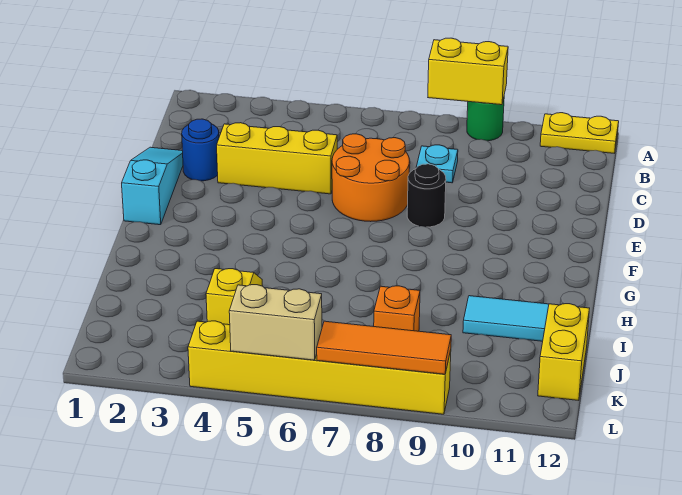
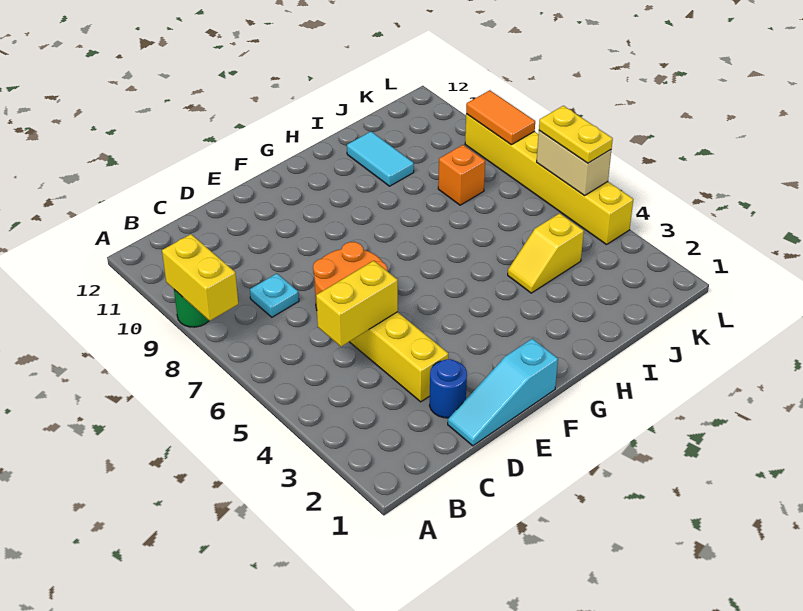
yellow plate A11:A12 level 1 -> yellow plate L5:L6 level 3
black round brick E8 level 1 -> none
yellow brick J12:K12 level 1 -> yellow brick C5:D5 level 2
orange tile L7:L9 level 2 -> orange tile L8:L9 level 2

